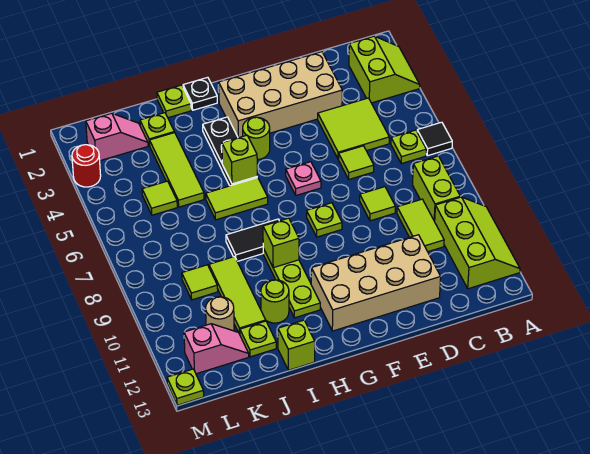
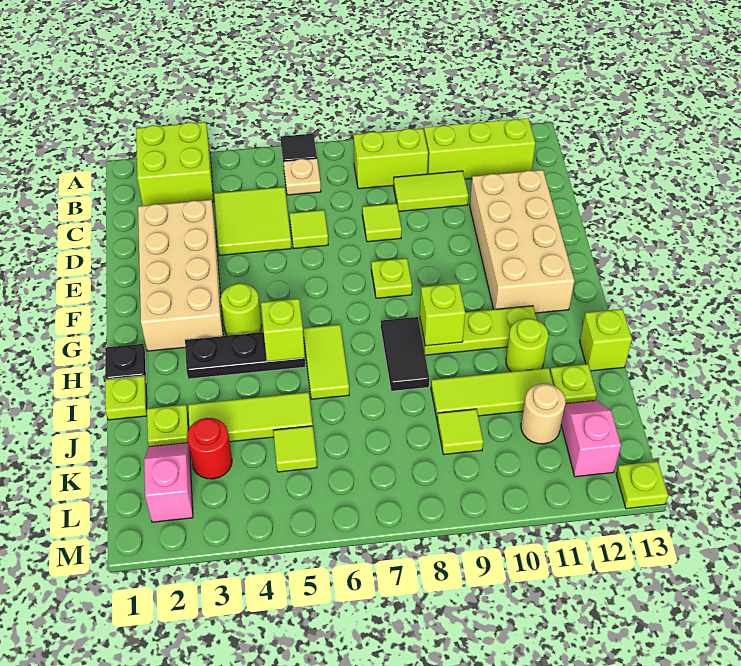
lime slope A2:B3 level 1 top B -> lime brick A2:B3 level 1
lime plate B6 level 1 -> tan plate B6 level 1
pink plate F6 level 1 -> none
red round brick M3 level 1 -> red round brick K3 level 1

